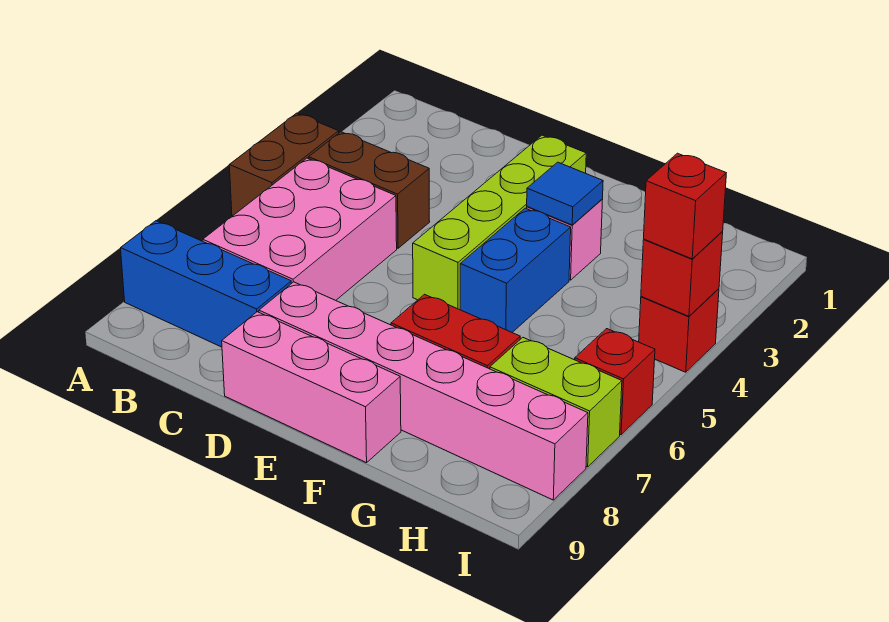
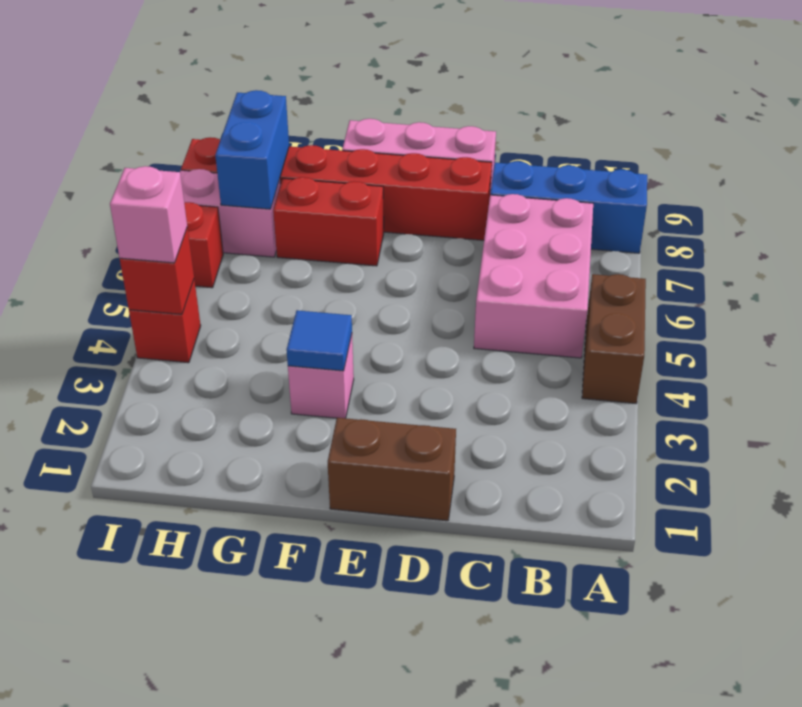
brown brick B4:C4 level 1 -> brown brick D1:E1 level 1
pink brick D8:I8 level 1 -> red brick D8:I8 level 1
lime brick E2:E5 level 1 -> none
blue brick F4:F5 level 1 -> blue brick H7:H8 level 2
lime brick H7:I7 level 1 -> pink brick H7:I7 level 1
red brick I4 level 3 -> pink brick I4 level 3

